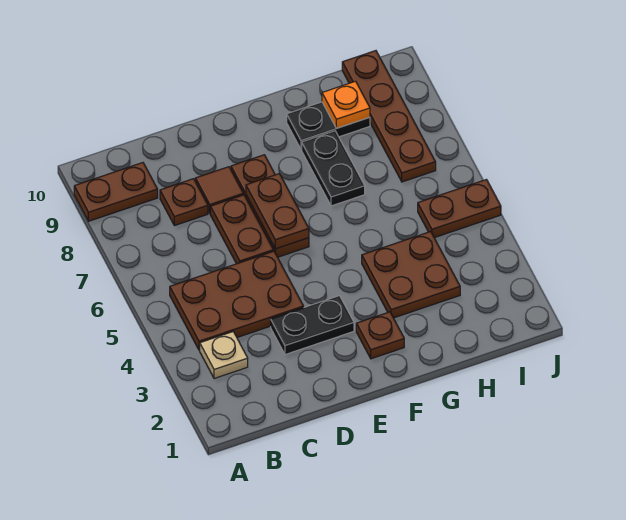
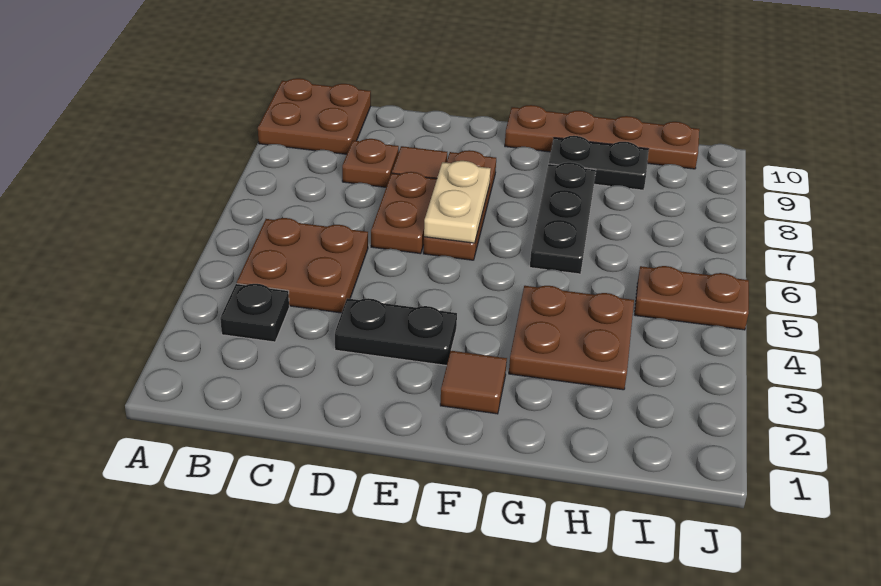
brown plate A9:B9 level 1 -> brown plate A9:B10 level 1
tan plate B3 level 1 -> black plate B3 level 1
brown plate B4:D5 level 1 -> brown plate B4:C5 level 1
brown plate E6:E7 level 2 -> tan plate E6:E7 level 2
brown plate F2 level 1 -> brown tile F2 level 1
black plate G7:G8 level 1 -> black plate G6:G8 level 1
orange plate H9 level 2 -> none
brown plate I7:I10 level 1 -> brown plate F10:I10 level 1

